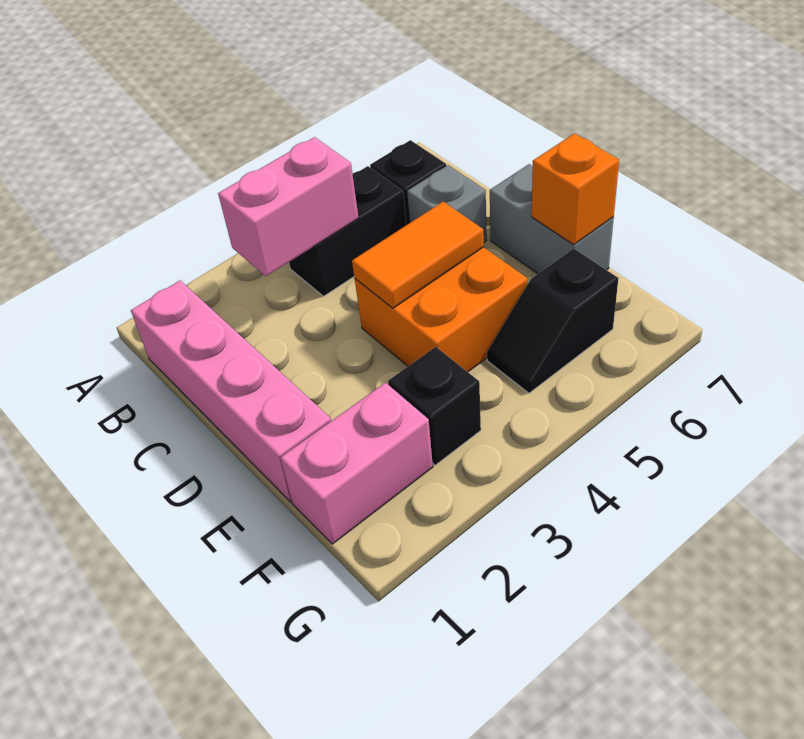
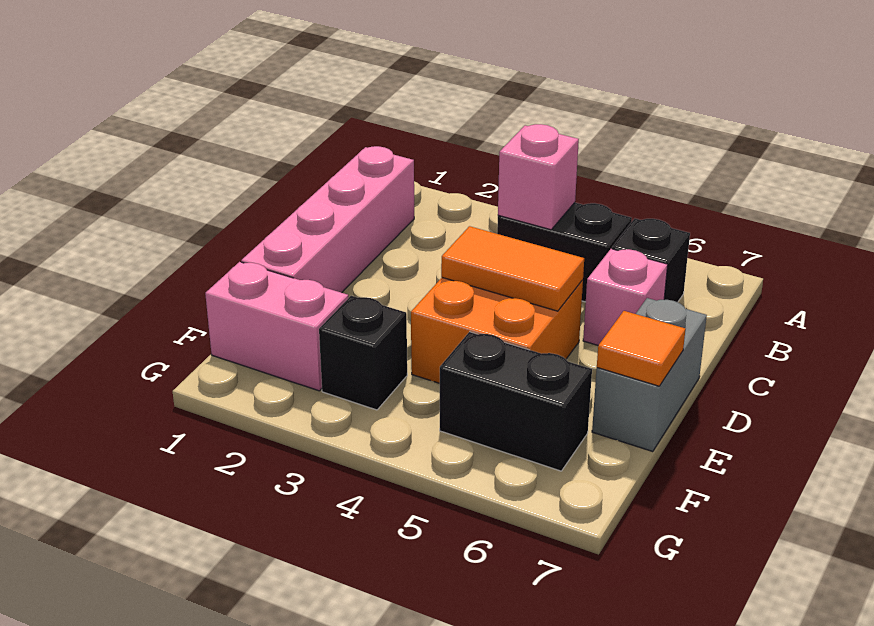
pink brick B3:B4 level 2 -> pink brick B4 level 2
grey brick C6 level 1 -> pink brick C6 level 1
orange brick E7 level 2 -> orange tile E7 level 2
black slope F5:F6 level 1 top 6 -> black brick F5:F6 level 1

